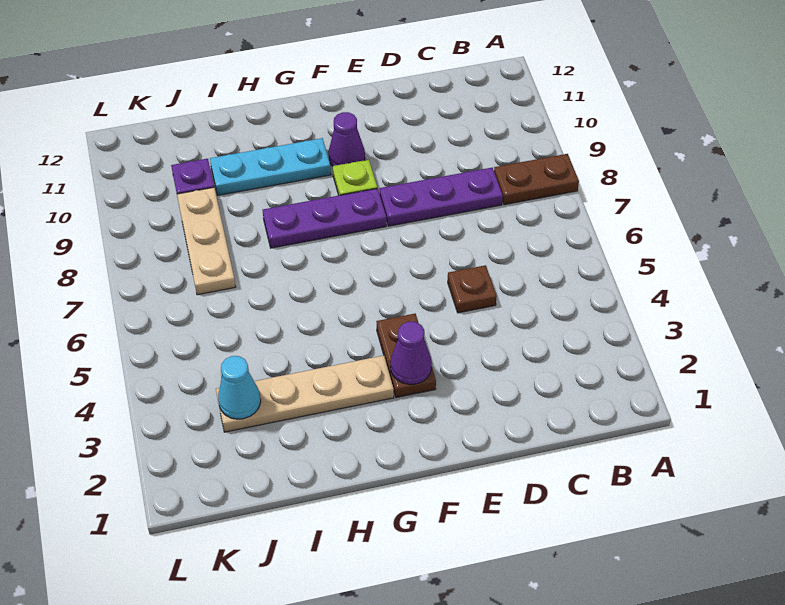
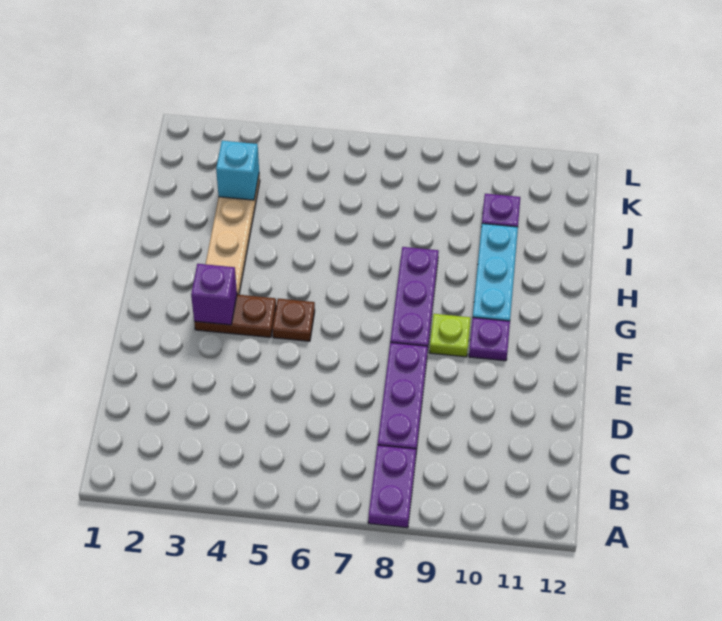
brown plate A8:B8 level 1 -> purple plate A8:B8 level 1
brown plate D5 level 1 -> brown plate F5 level 1
purple cone F3 level 2 -> purple brick F3 level 2
purple cone F10 level 1 -> purple plate F10 level 1
cyan cone J3 level 2 -> cyan brick J3 level 2
tan plate J7:J9 level 1 -> none

